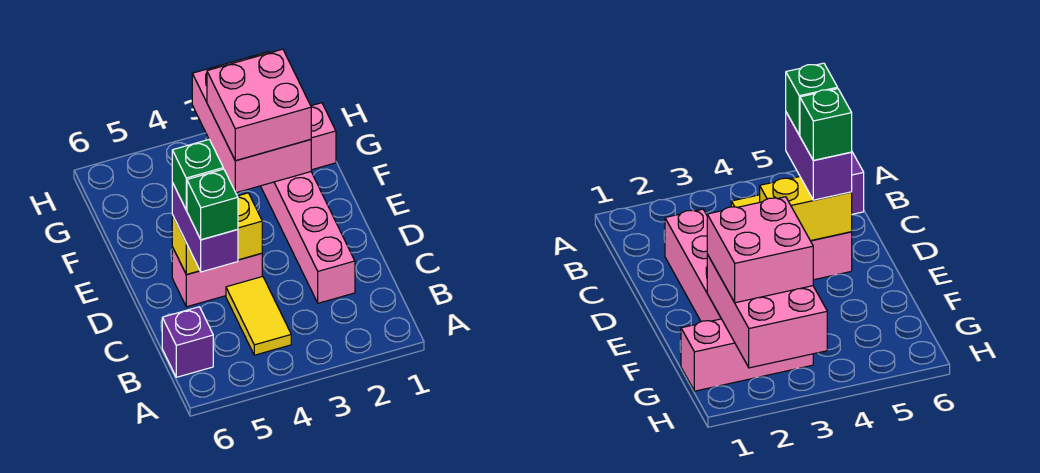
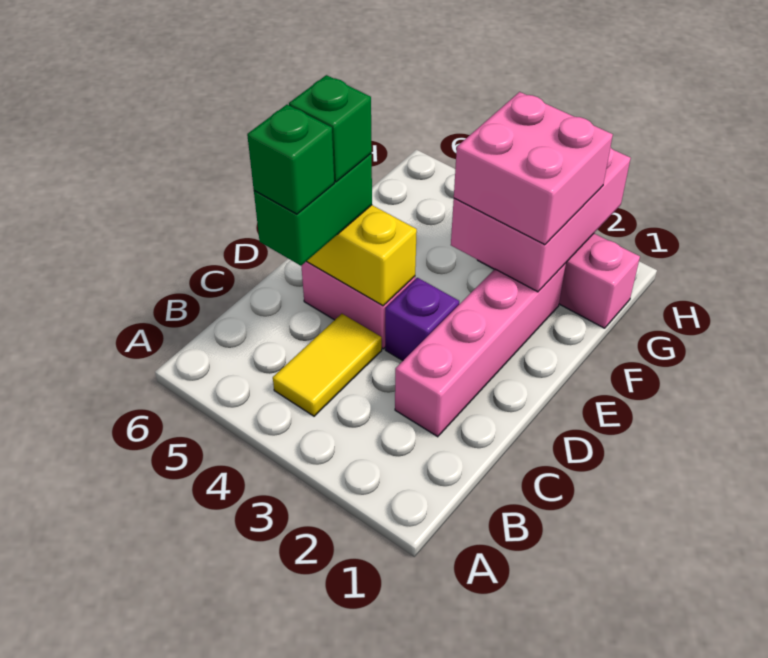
purple brick B6 level 1 -> purple brick D3 level 1
purple brick C5:D5 level 3 -> green brick C5:D5 level 3

